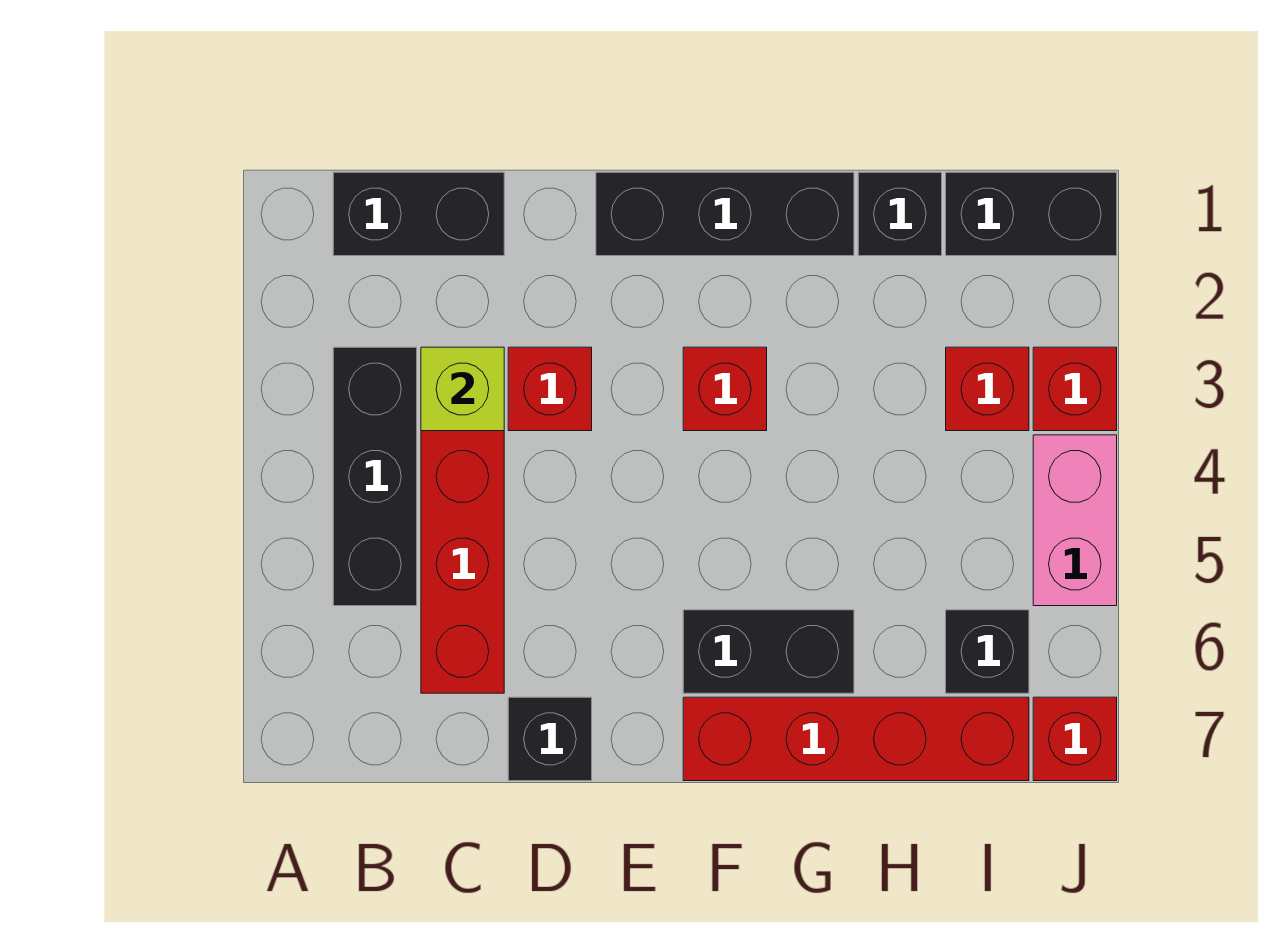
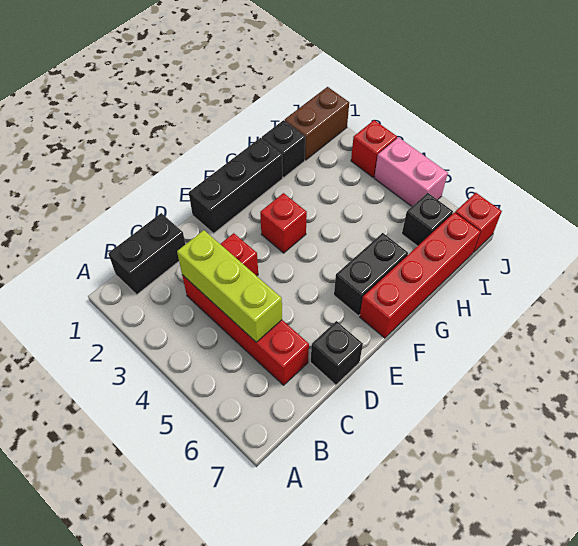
black brick B3:B5 level 1 -> none
lime brick C3 level 2 -> lime brick C3:C5 level 2
black brick I1:J1 level 1 -> brown brick I1:J1 level 1
red brick I3 level 1 -> none

